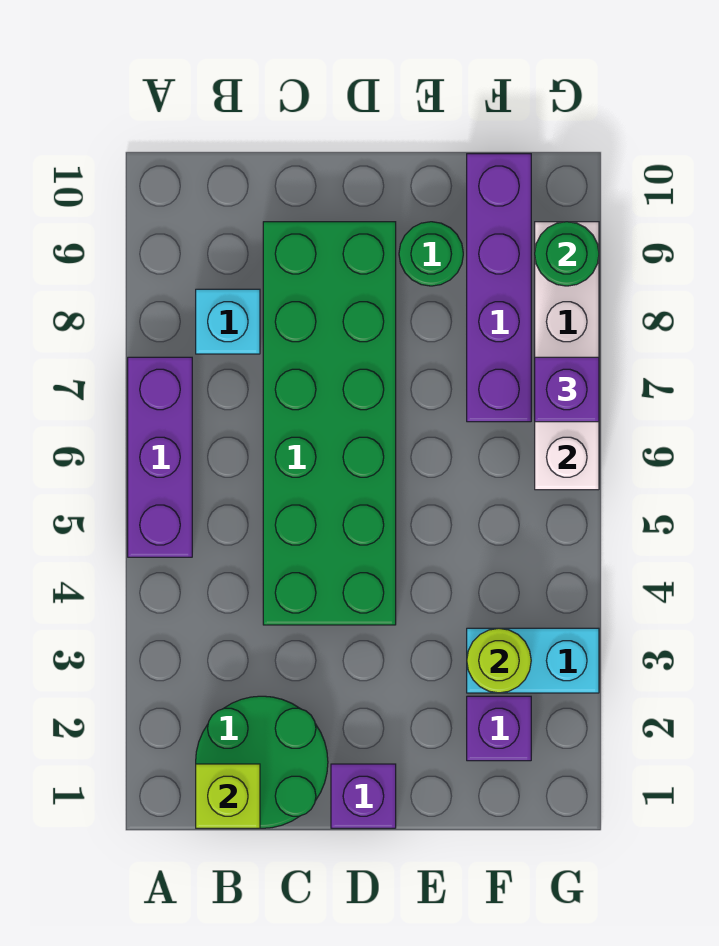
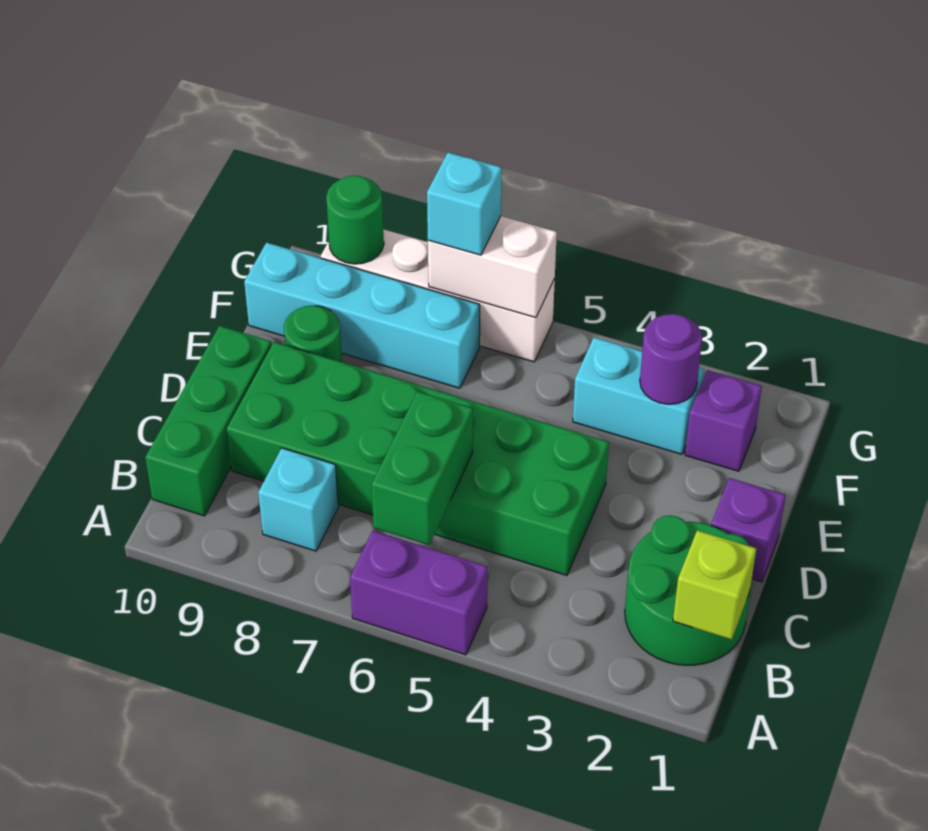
purple brick A5:A7 level 1 -> purple brick A5:A6 level 1
none -> green brick B6:C6 level 2
none -> green brick B10:D10 level 1
cyan brick F3:G3 level 1 -> cyan brick F3:F4 level 1
lime round brick F3 level 2 -> purple round brick F3 level 2
purple brick F7:F10 level 1 -> cyan brick F7:F10 level 1
purple brick G7 level 3 -> cyan brick G7 level 3

